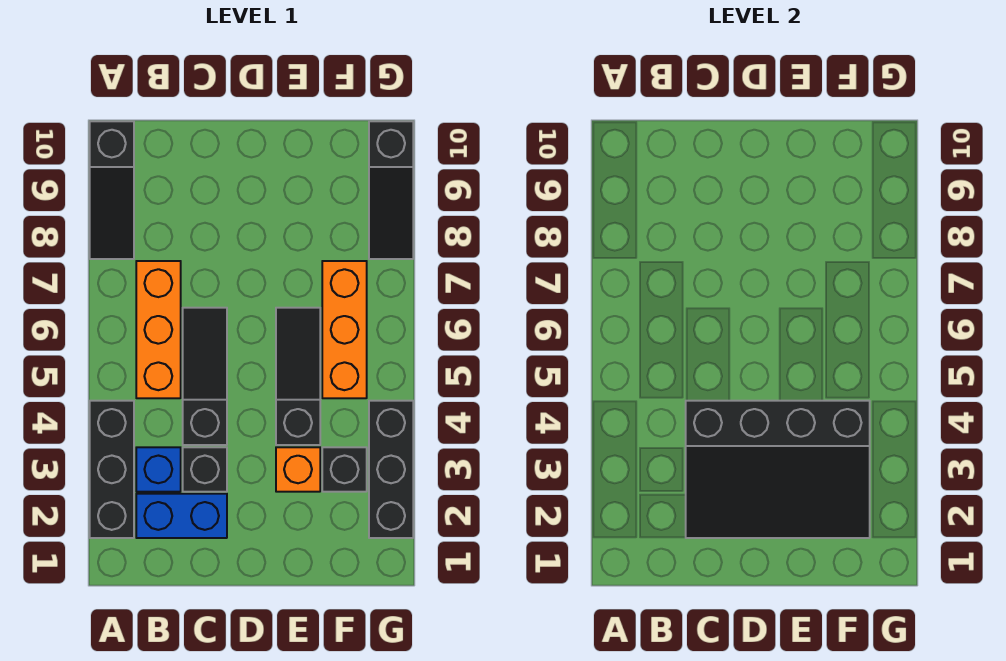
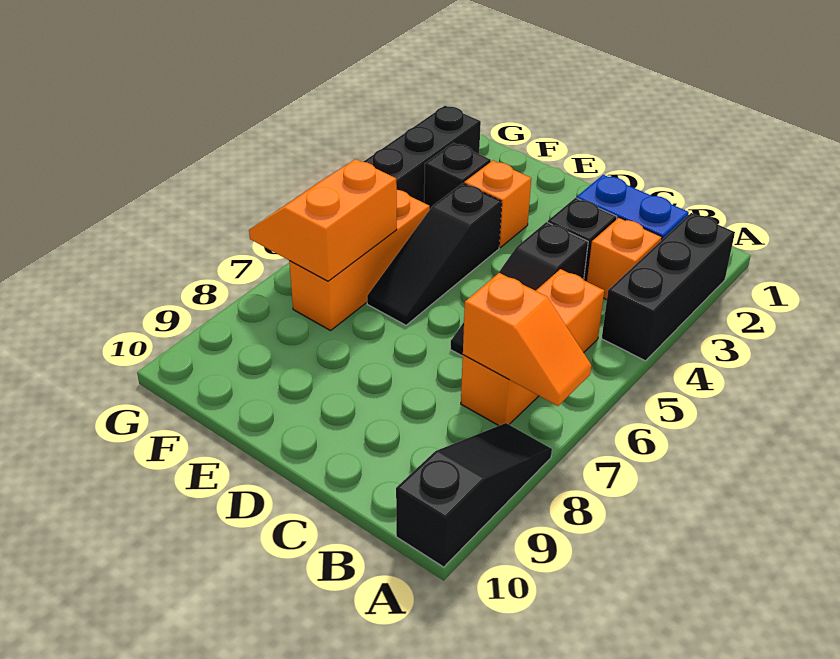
none -> orange slope A7:B7 level 2 top B
blue brick B3 level 1 -> orange brick B3 level 1
black slope C2:F4 level 2 top 4 -> none
none -> orange slope F6:G7 level 2 top F
black slope G8:G10 level 1 top 10 -> none

